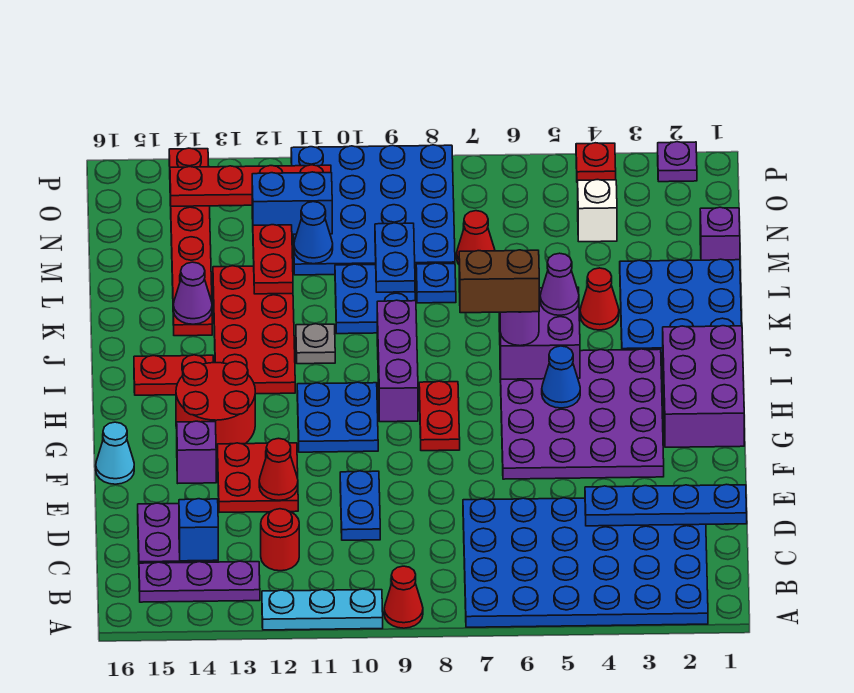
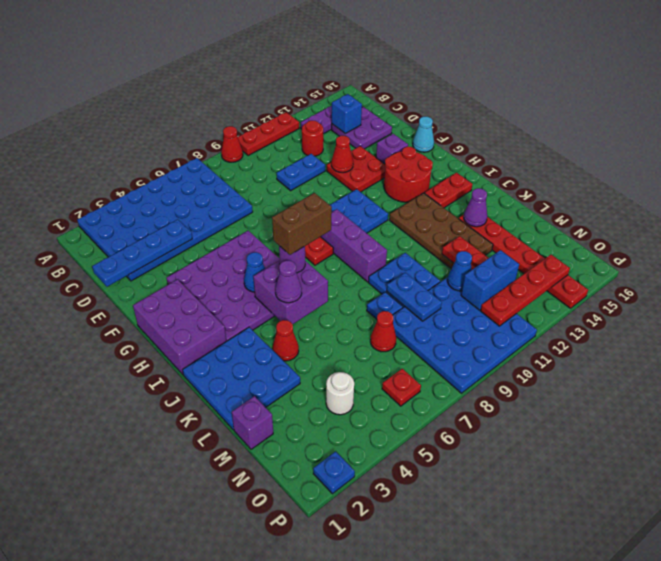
cyan plate A10:A12 level 1 -> red plate A10:A12 level 1
blue plate D10:E10 level 1 -> blue plate D10:D11 level 1
red plate I12:L13 level 1 -> brown plate I12:L13 level 1
grey plate J11 level 1 -> none
white brick N4 level 1 -> white round brick N4 level 1
purple plate P2 level 1 -> blue plate P2 level 1
red plate P4 level 1 -> red plate O6 level 1

